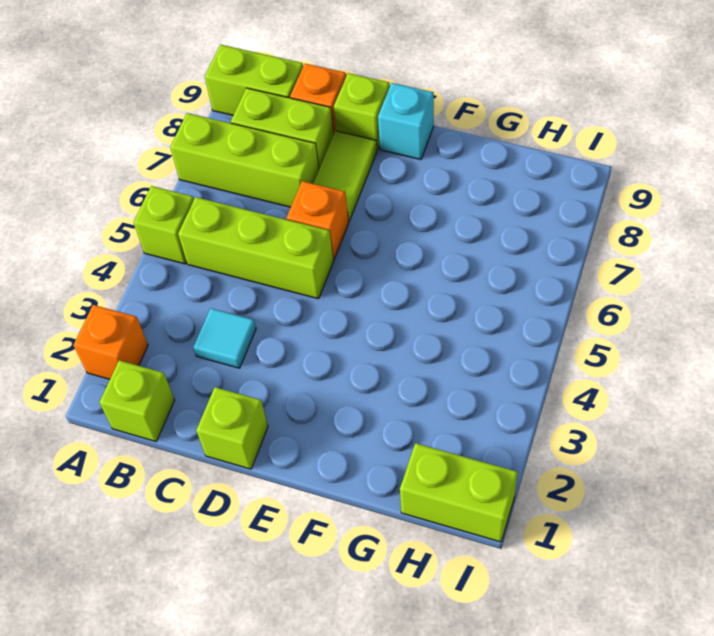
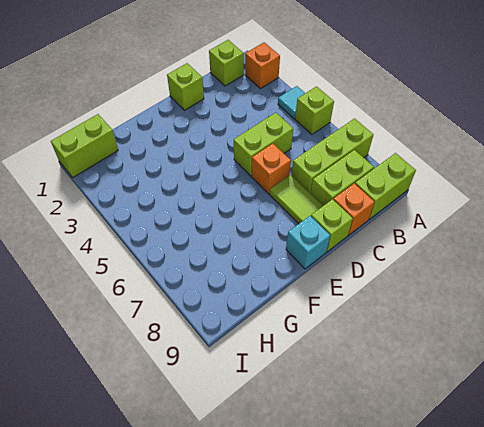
lime brick B5:D5 level 1 -> lime brick C5:D5 level 1
cyan tile C3 level 1 -> cyan tile A4 level 1

